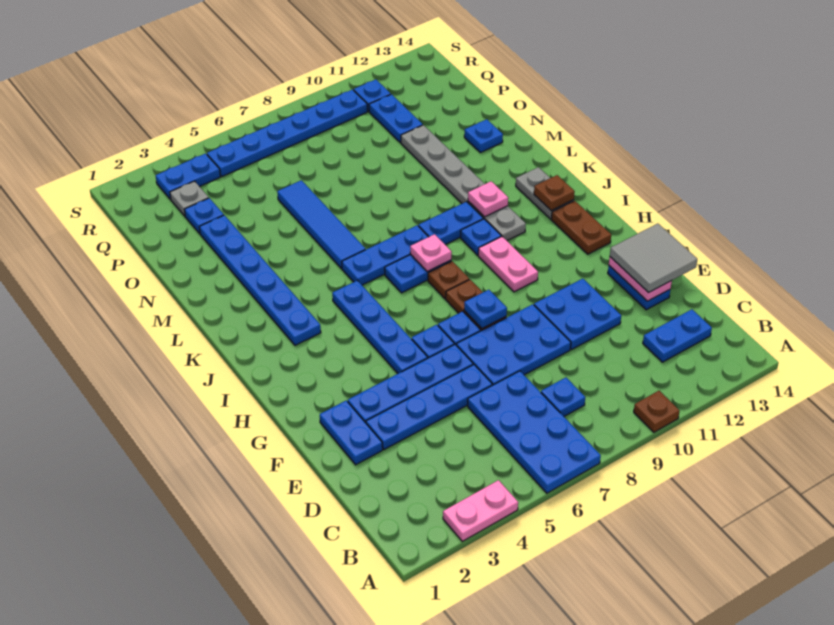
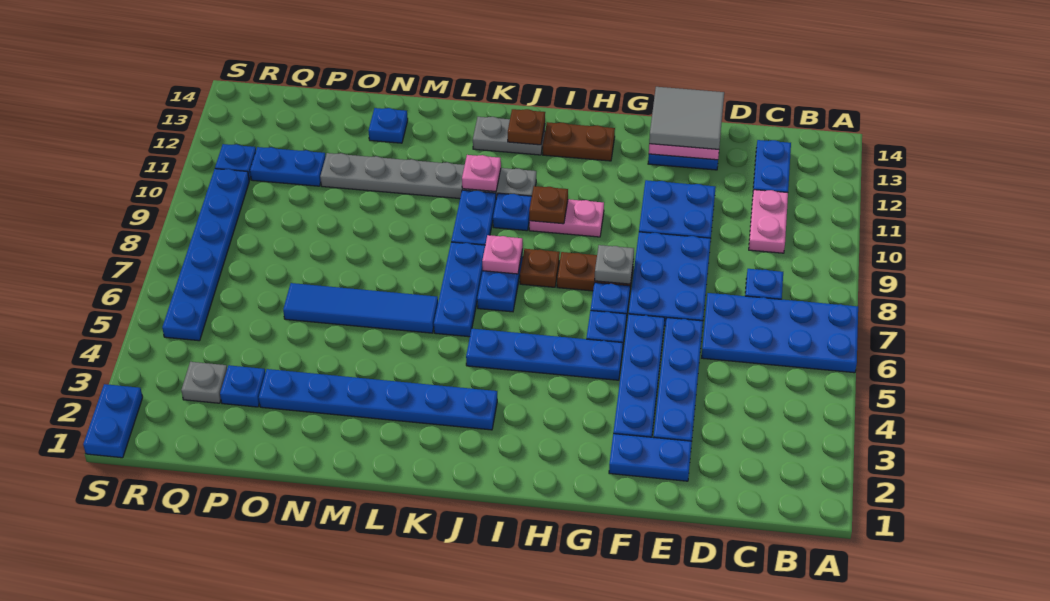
pink plate A3:A4 level 1 -> pink plate C10:C11 level 1
brown plate A10 level 1 -> brown plate I10 level 2
blue plate G8 level 2 -> grey plate G8 level 2
blue plate R3:R4 level 1 -> blue plate S1:S2 level 1

